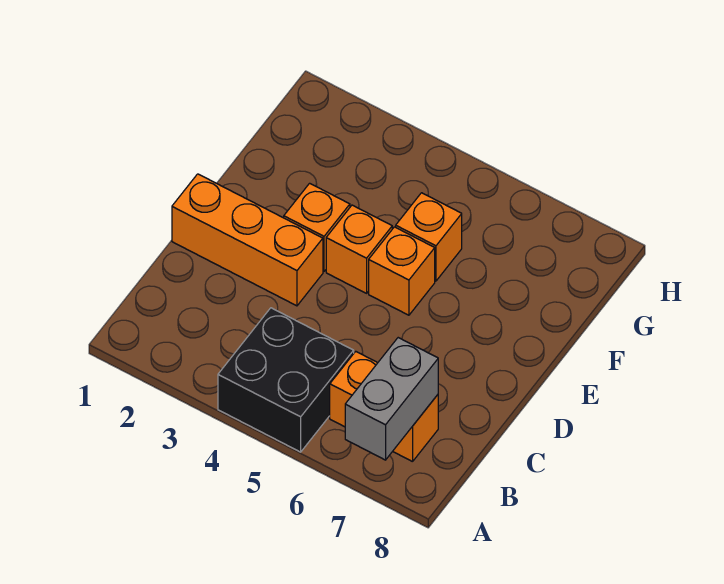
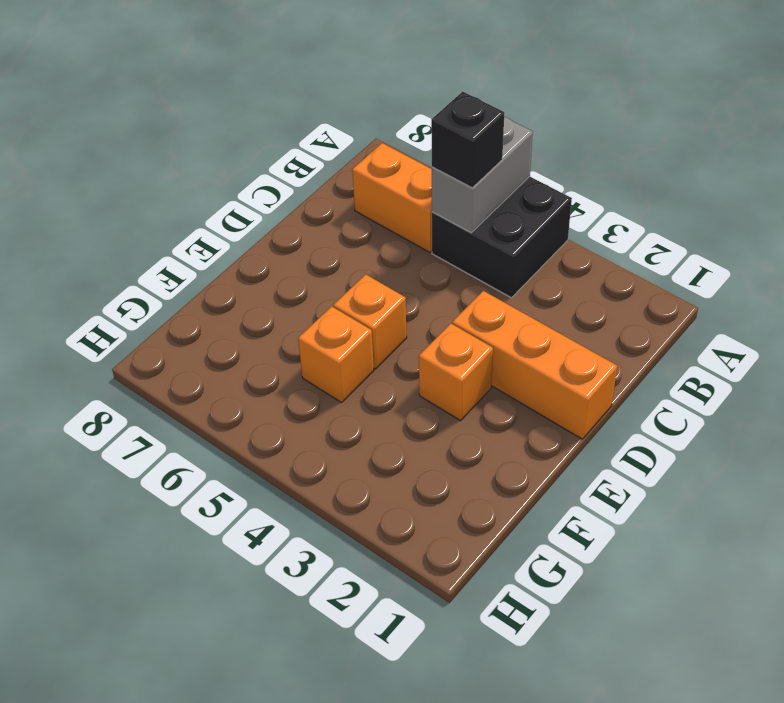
grey brick A7:B7 level 2 -> grey brick A5:B5 level 2
none -> black brick B5 level 3
orange brick E4 level 1 -> none

